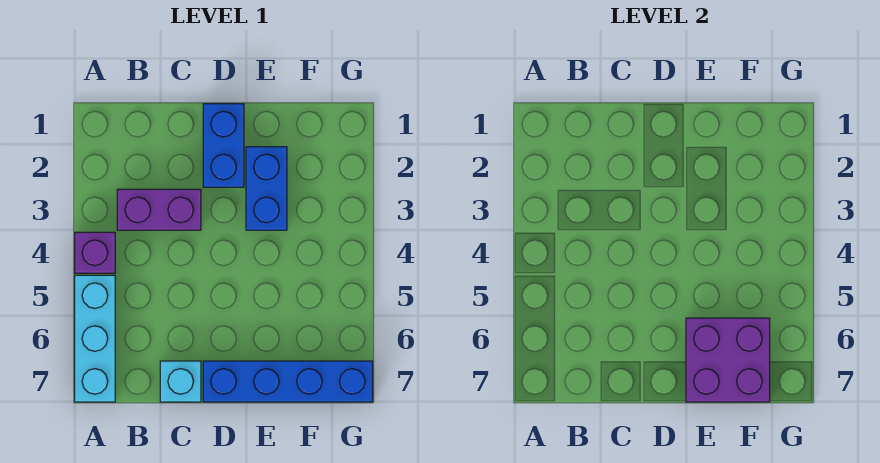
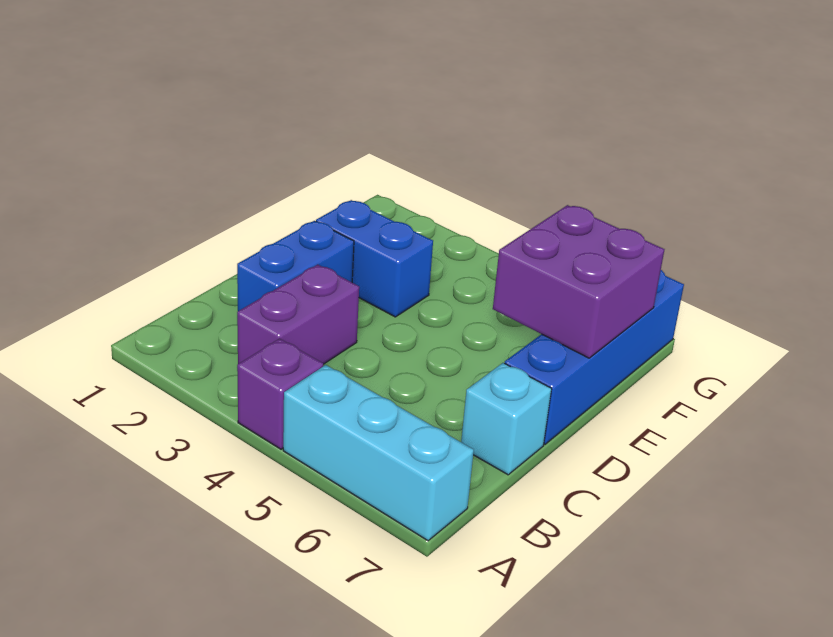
blue brick D1:D2 level 1 -> blue brick C2:D2 level 1

